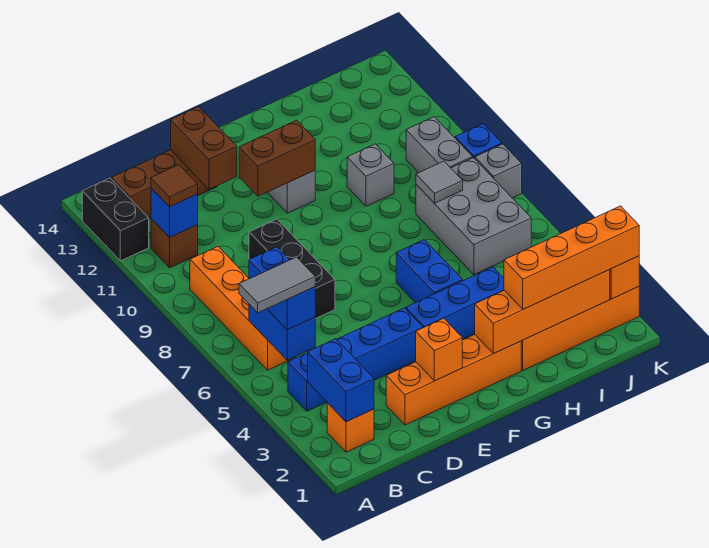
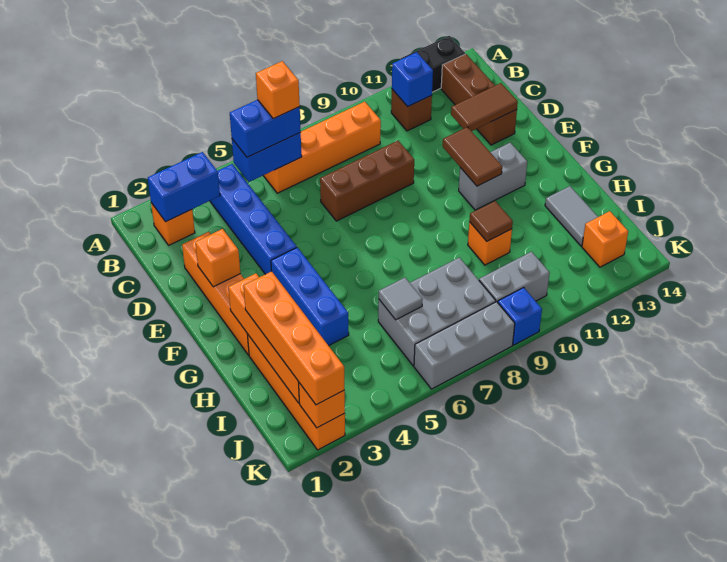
grey tile A5:B5 level 4 -> grey tile H13:I13 level 1
none -> orange brick B6 level 4
brown tile B11 level 3 -> brown tile H10 level 2
black brick D7:D9 level 1 -> brown brick D7:D9 level 1
brown brick D12:D13 level 2 -> brown tile D12:D13 level 2
brown brick E11:F11 level 2 -> brown tile E11:F11 level 2
blue brick G5:G6 level 1 -> none
grey brick H10 level 1 -> orange brick H10 level 1
grey tile I8 level 2 -> grey tile I6 level 2
none -> orange brick J13 level 1
grey brick K8 level 1 -> grey brick K6:K8 level 1

